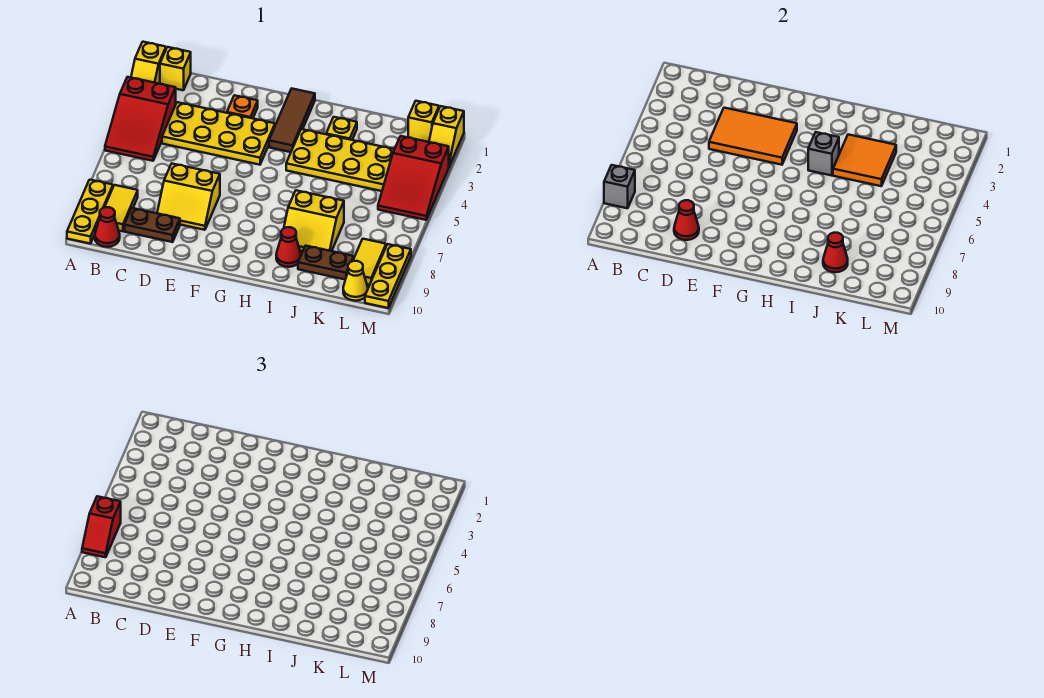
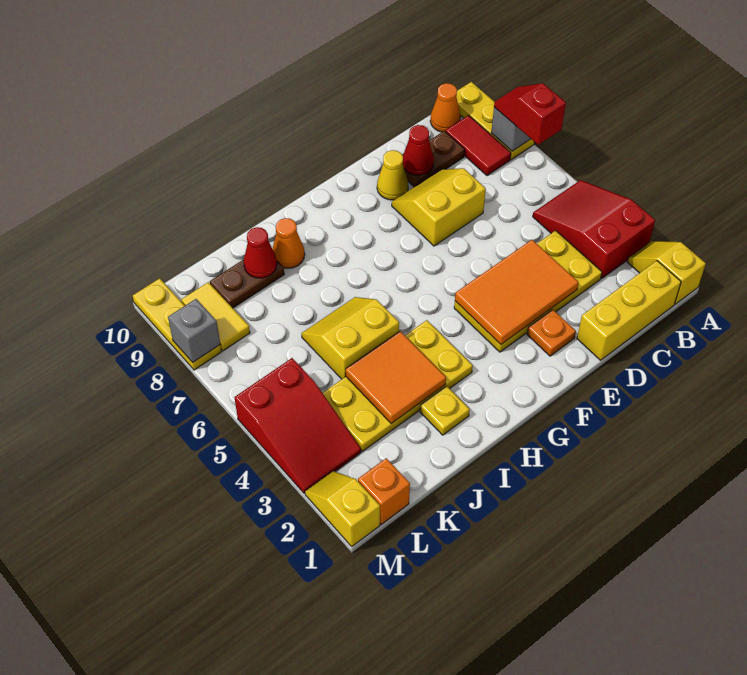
yellow brick B1 level 1 -> yellow brick B1:D1 level 1
yellow tile B8:B9 level 1 -> red tile B8:B9 level 1
red cone B10 level 1 -> orange cone B10 level 1
brown tile G1:G3 level 1 -> none
grey brick H4 level 2 -> grey brick M8 level 2
yellow slope I7:J8 level 1 top 7 -> yellow slope I5:J6 level 1 top 5
red cone I9 level 1 -> orange cone I9 level 1
yellow brick L1 level 1 -> orange brick L1 level 1
red slope L3:M5 level 1 top 3 -> red slope L3:M5 level 1 top 5
yellow cone L10 level 1 -> yellow cone E9 level 1

